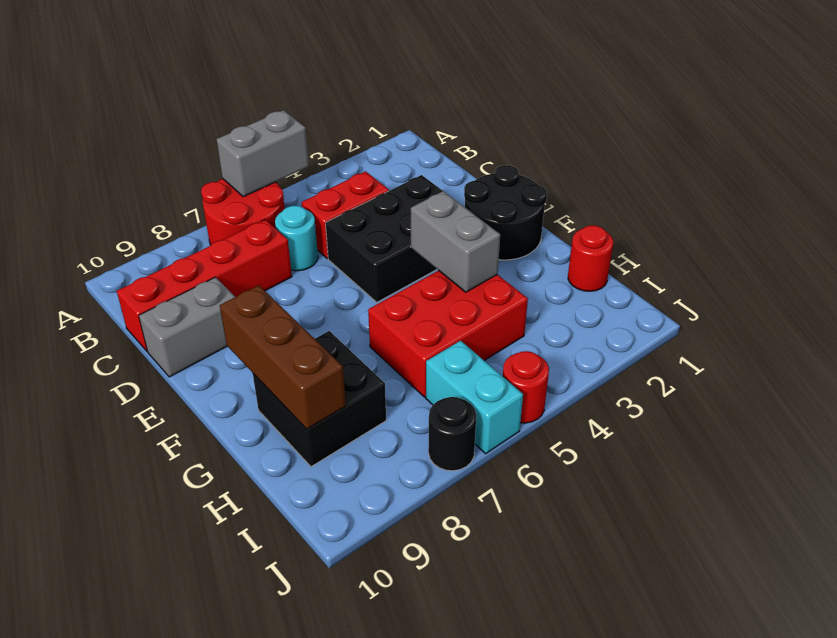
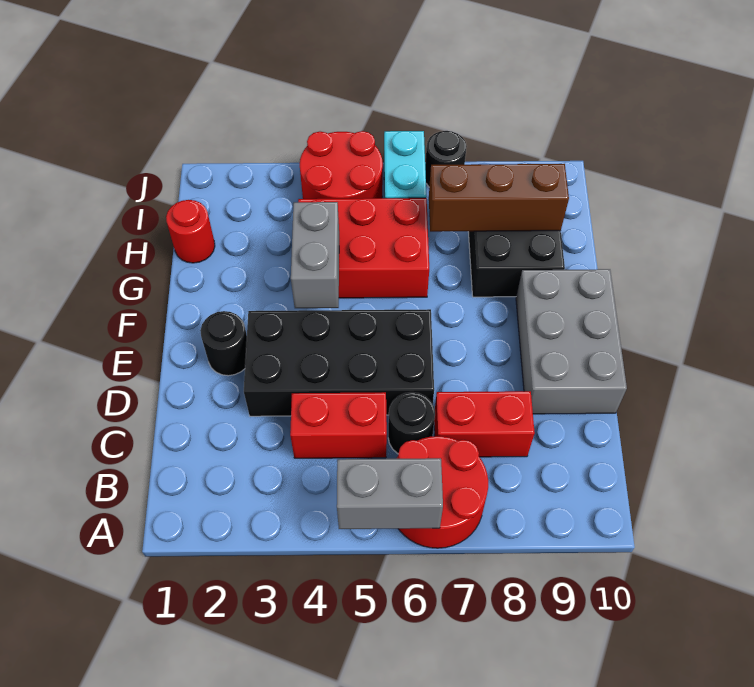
cyan round brick C6 level 1 -> black round brick C6 level 1
red brick C7:C10 level 1 -> red brick C7:C8 level 1
black brick D3:E5 level 1 -> black brick D3:E6 level 1
grey brick D9:D10 level 1 -> grey brick D9:F10 level 1
black round brick E1:F2 level 1 -> black round brick E2 level 1
brown brick F9:H9 level 2 -> brown brick H7:H9 level 2
red round brick J5 level 1 -> red round brick I4:J5 level 1

